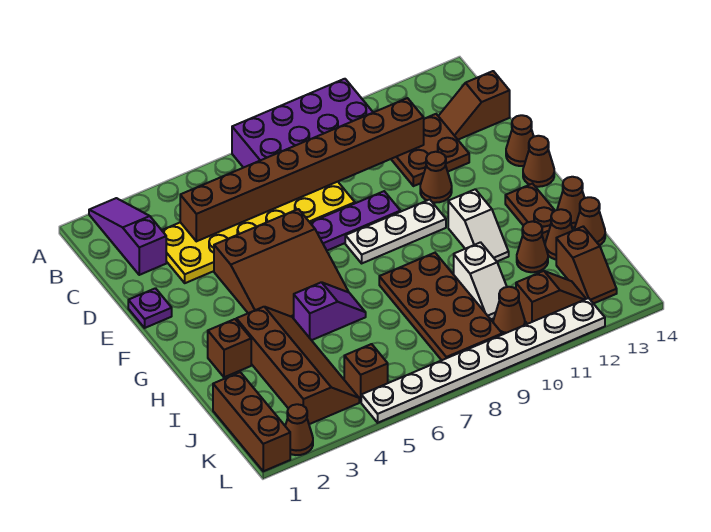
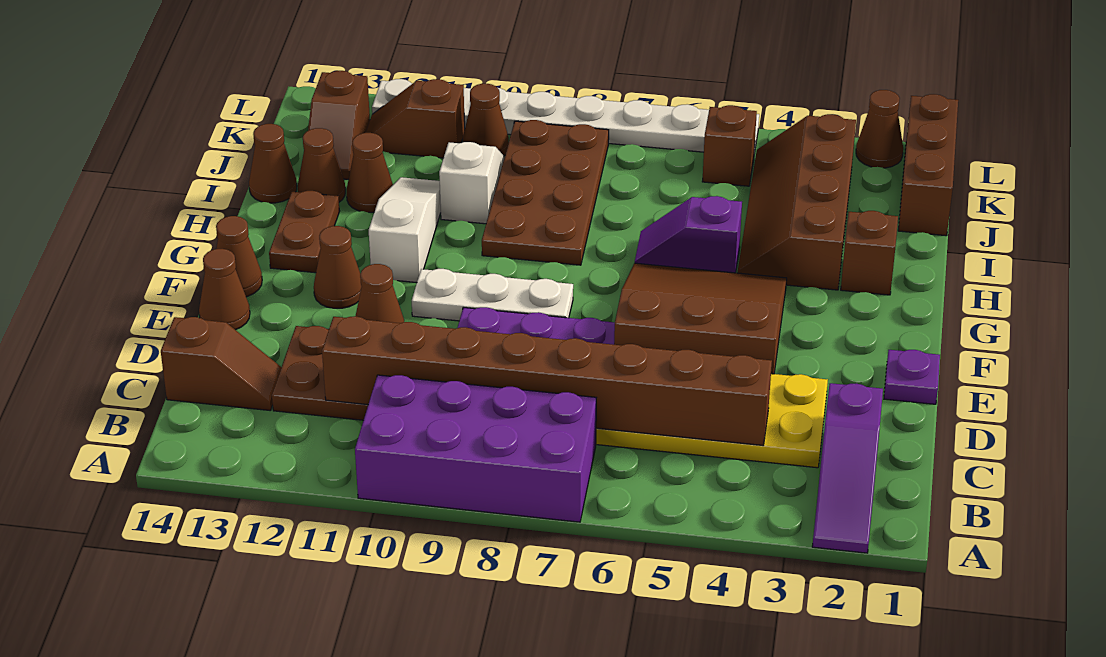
white slope G11:H11 level 1 top G -> white slope G11:I11 level 1 top G
brown cone H14 level 1 -> brown cone F12 level 1
brown slope J13:K13 level 1 top J -> brown slope J13:K13 level 1 top K

